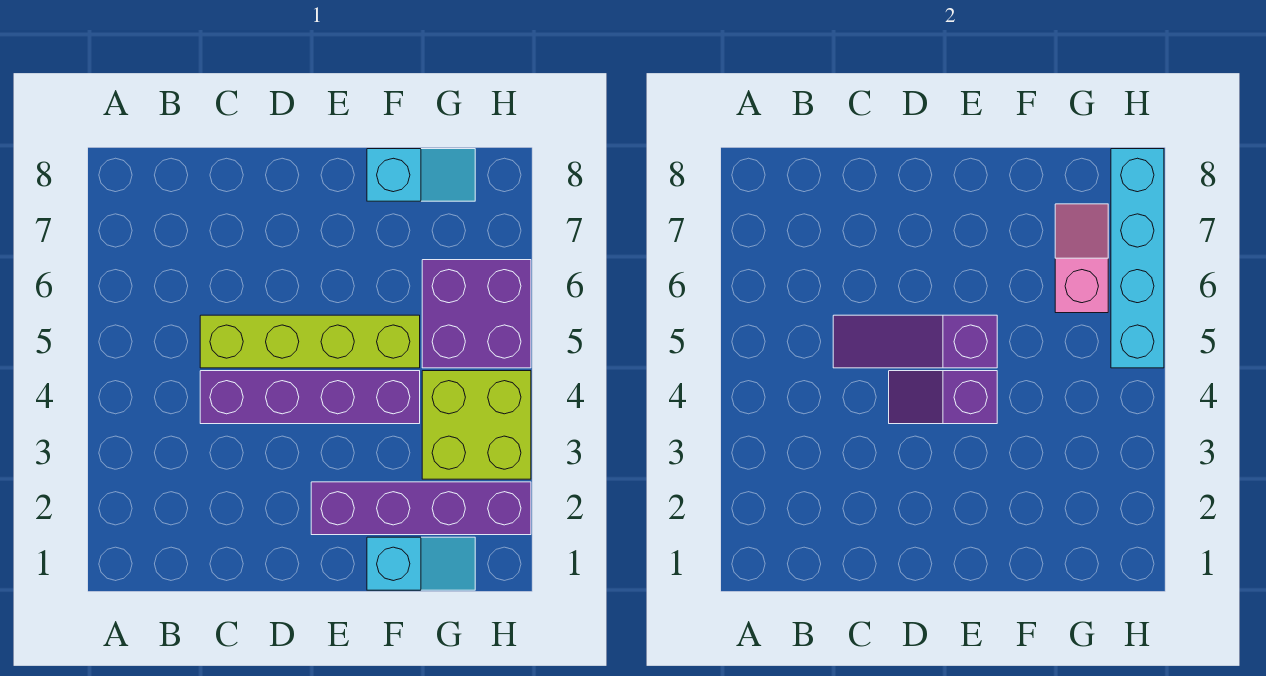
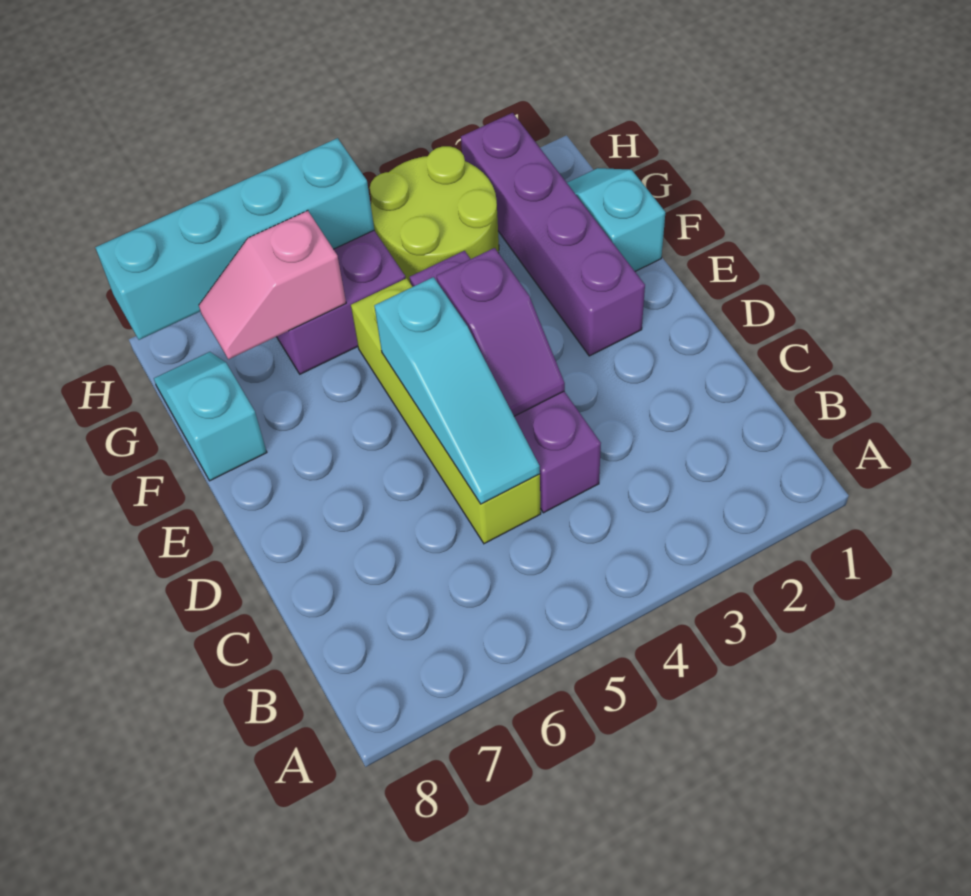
purple slope C5:E5 level 2 top E -> cyan slope C5:E5 level 2 top E
lime brick G3:H4 level 1 -> lime round brick G3:H4 level 1

